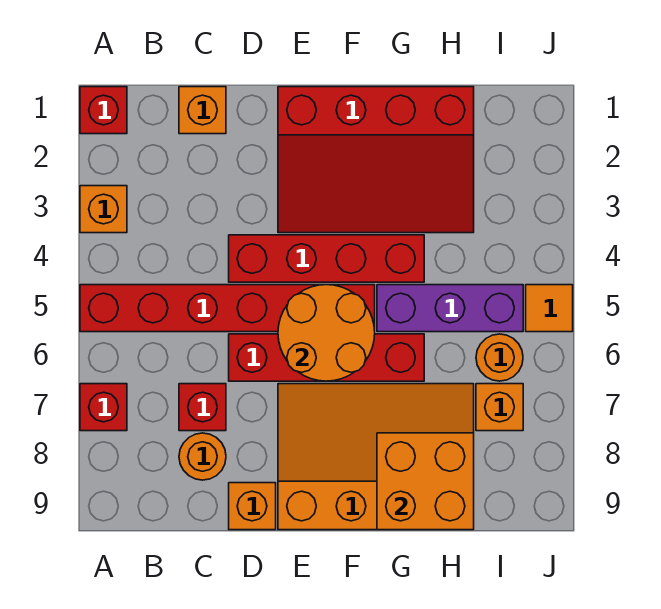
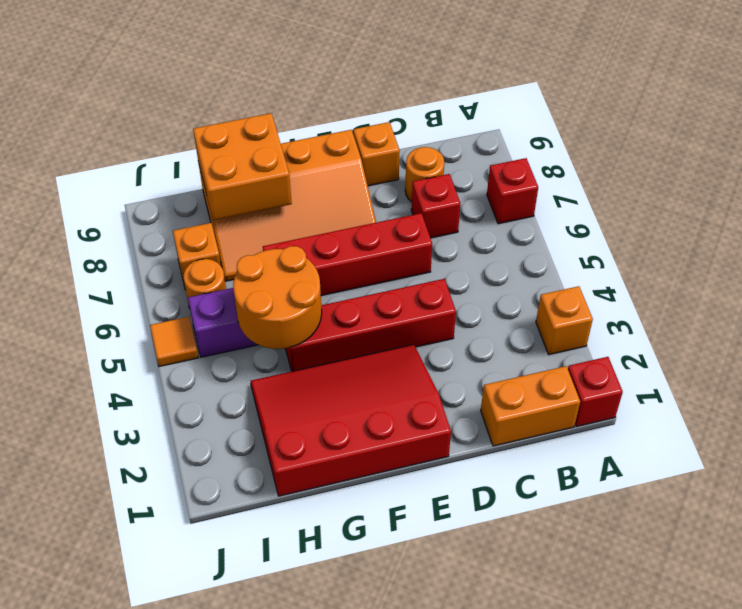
red brick A5:F5 level 1 -> none
orange brick C1 level 1 -> orange brick B1:C1 level 1
orange round brick E5:F6 level 2 -> orange round brick G4:H5 level 2

